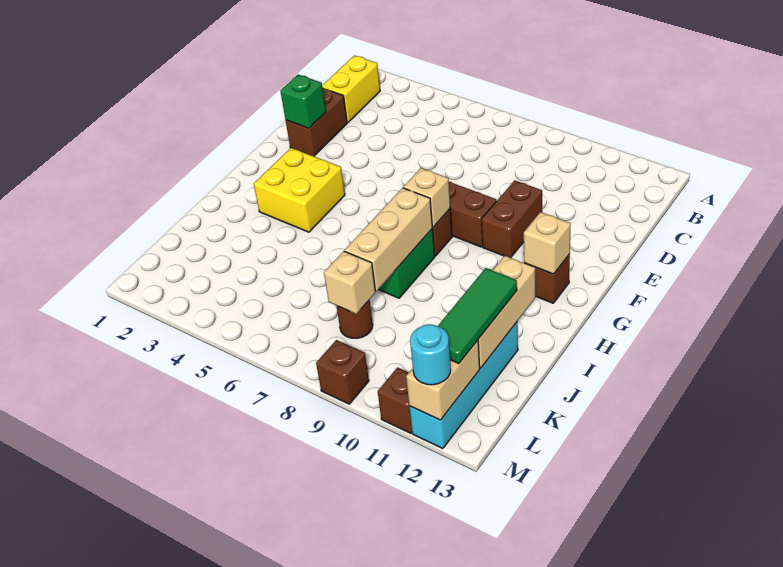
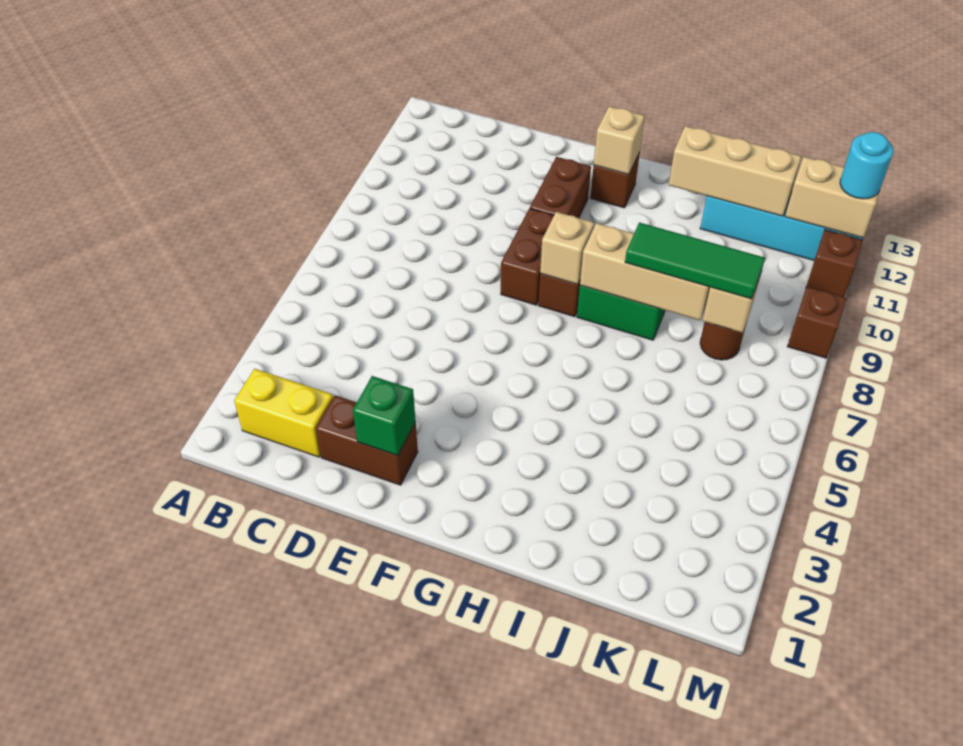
brown brick E10:F10 level 1 -> brown brick F10:F11 level 1
yellow brick G3:H4 level 1 -> none
green tile J12:L12 level 3 -> green tile I8:K8 level 3

